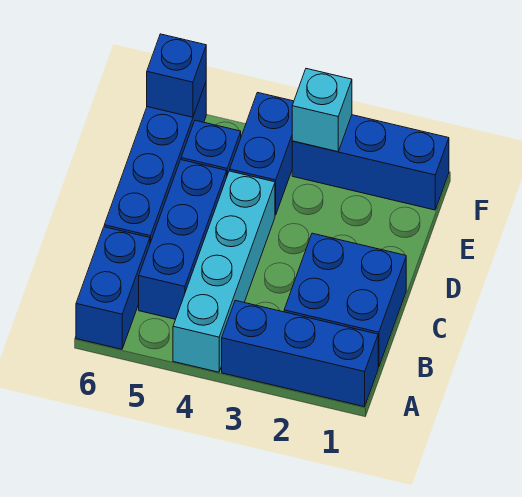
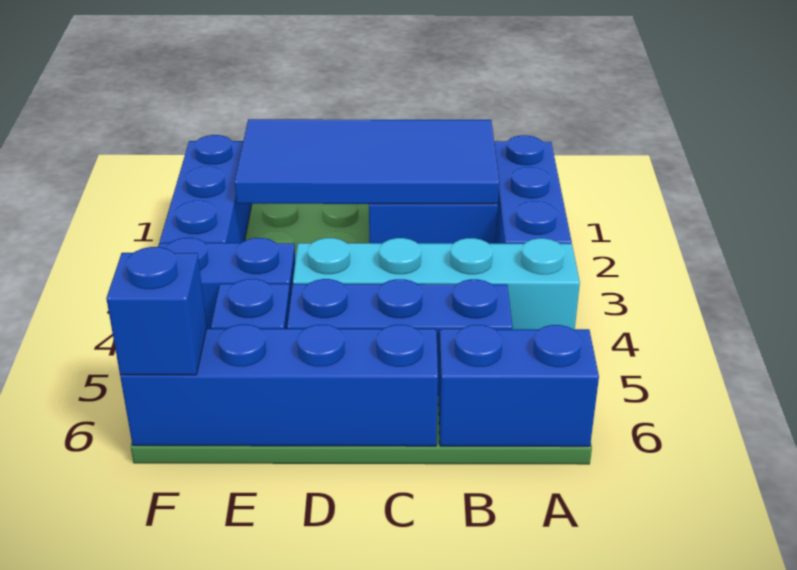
none -> blue tile B1:E2 level 2
cyan brick F3 level 2 -> none

